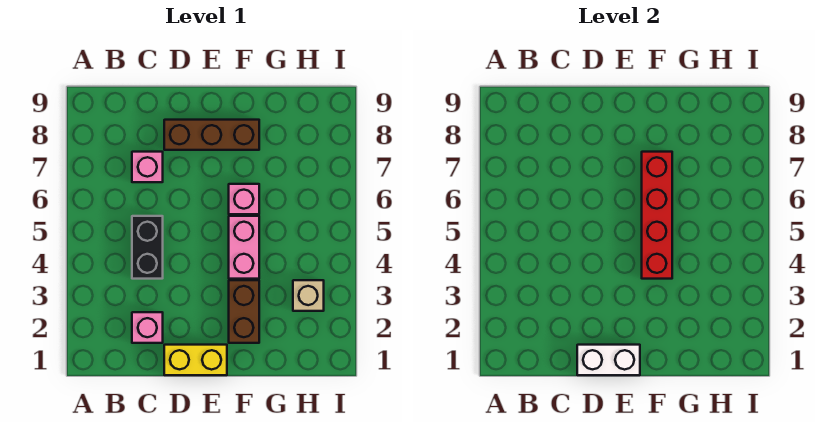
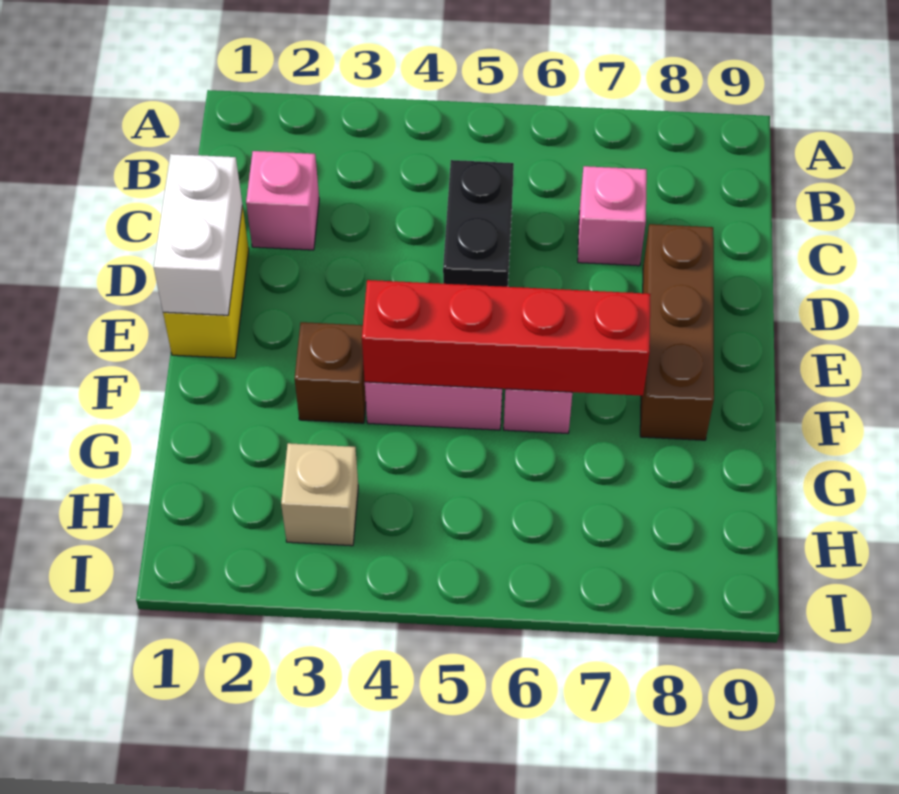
black brick C4:C5 level 1 -> black brick C5:D5 level 1
brown brick F2:F3 level 1 -> brown brick F3 level 1

